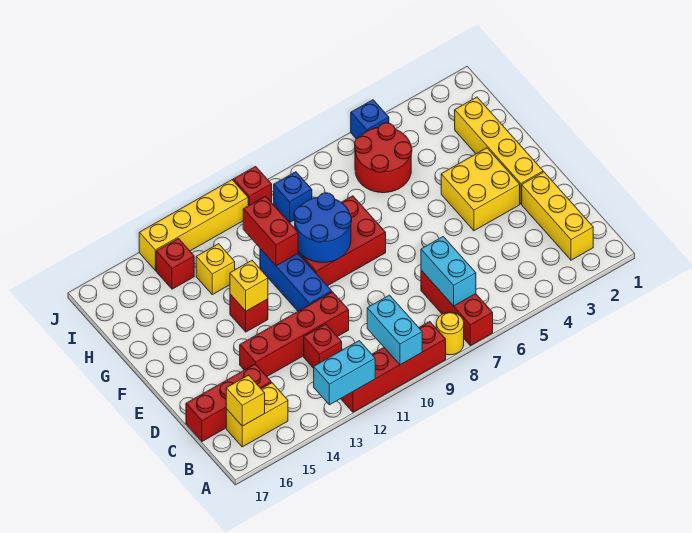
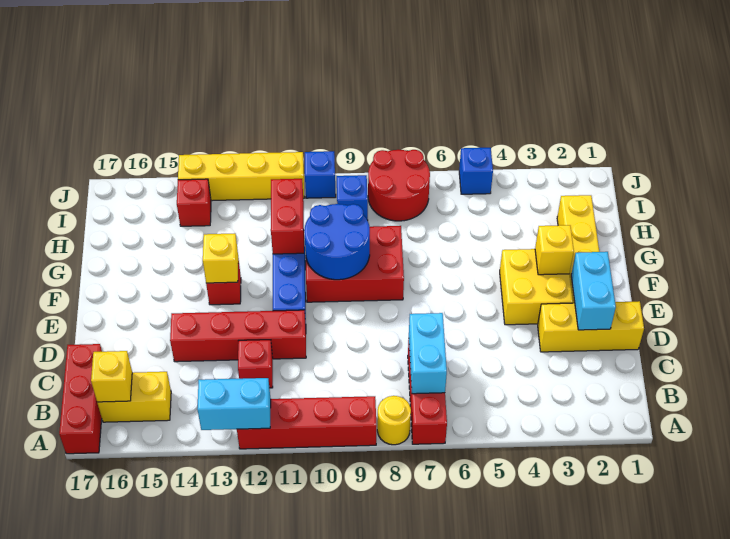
cyan brick A10:B10 level 2 -> cyan brick D2:E2 level 2
yellow brick B2:D2 level 1 -> yellow brick D1:D3 level 1
red brick C15:C17 level 1 -> red brick A17:C17 level 1
red round brick H5:I6 level 1 -> red round brick I7:J8 level 1
yellow brick H13 level 1 -> yellow brick F3 level 2
red brick J10 level 1 -> blue brick J10 level 1

